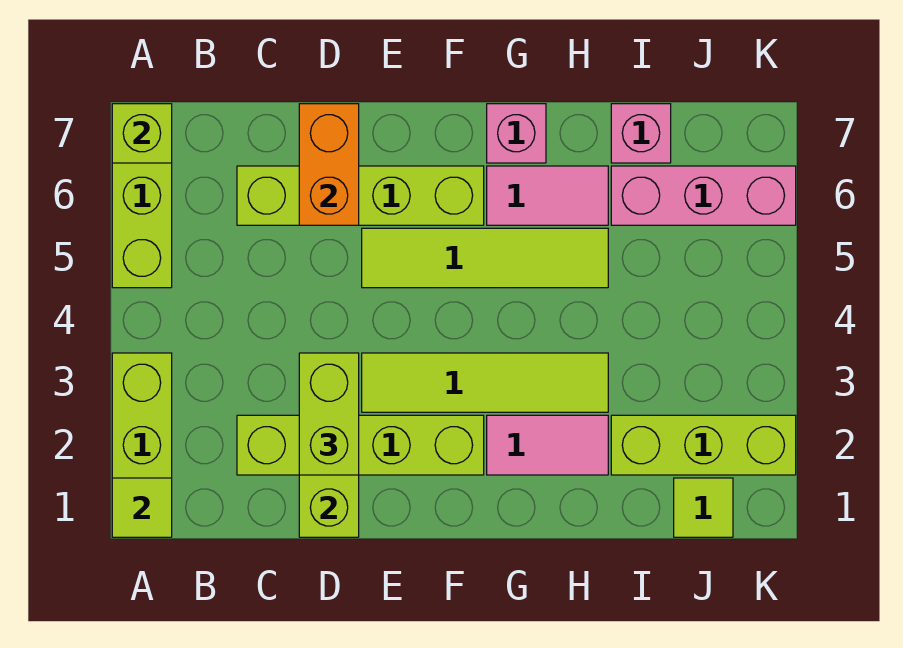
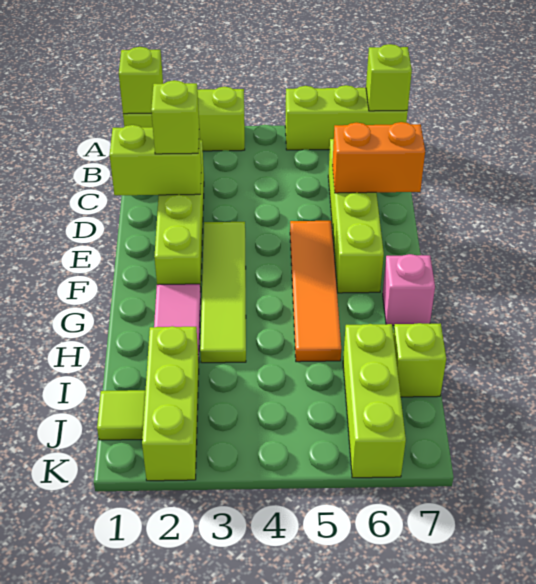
lime tile A1 level 2 -> lime brick A1 level 2
lime brick D2:D3 level 3 -> lime brick D2 level 3
lime tile E5:H5 level 1 -> orange tile E5:H5 level 1
pink tile G6:H6 level 1 -> none
pink brick I6:K6 level 1 -> lime brick I6:K6 level 1
pink brick I7 level 1 -> lime brick I7 level 1

